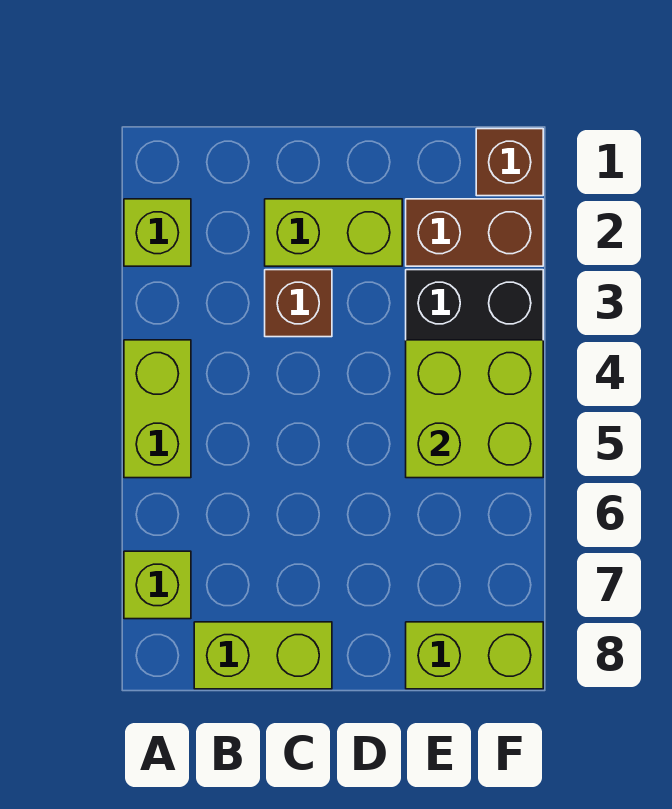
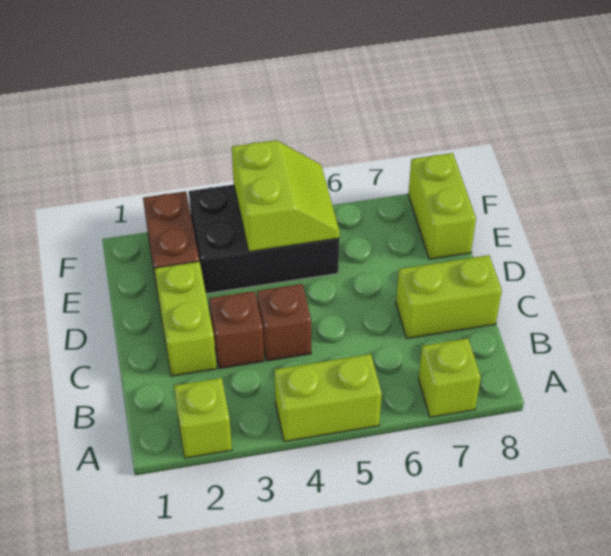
lime brick B8:C8 level 1 -> lime brick C7:C8 level 1
lime brick E4:F5 level 2 -> lime slope E4:F5 level 2 top 4
brown brick F1 level 1 -> brown brick C4 level 1

